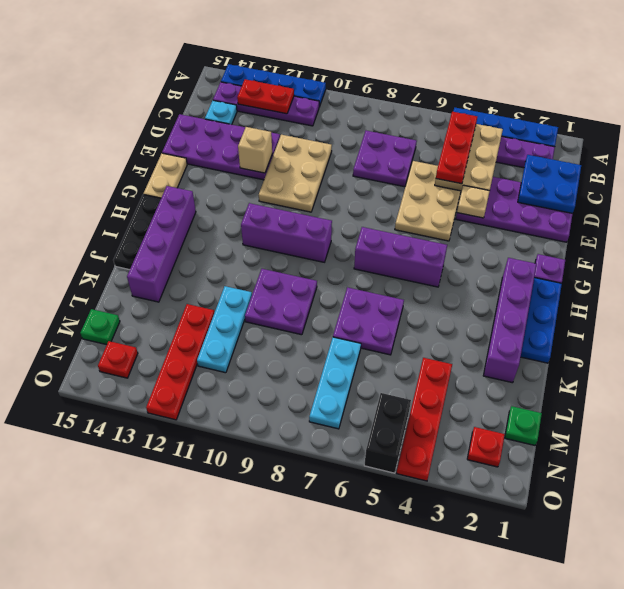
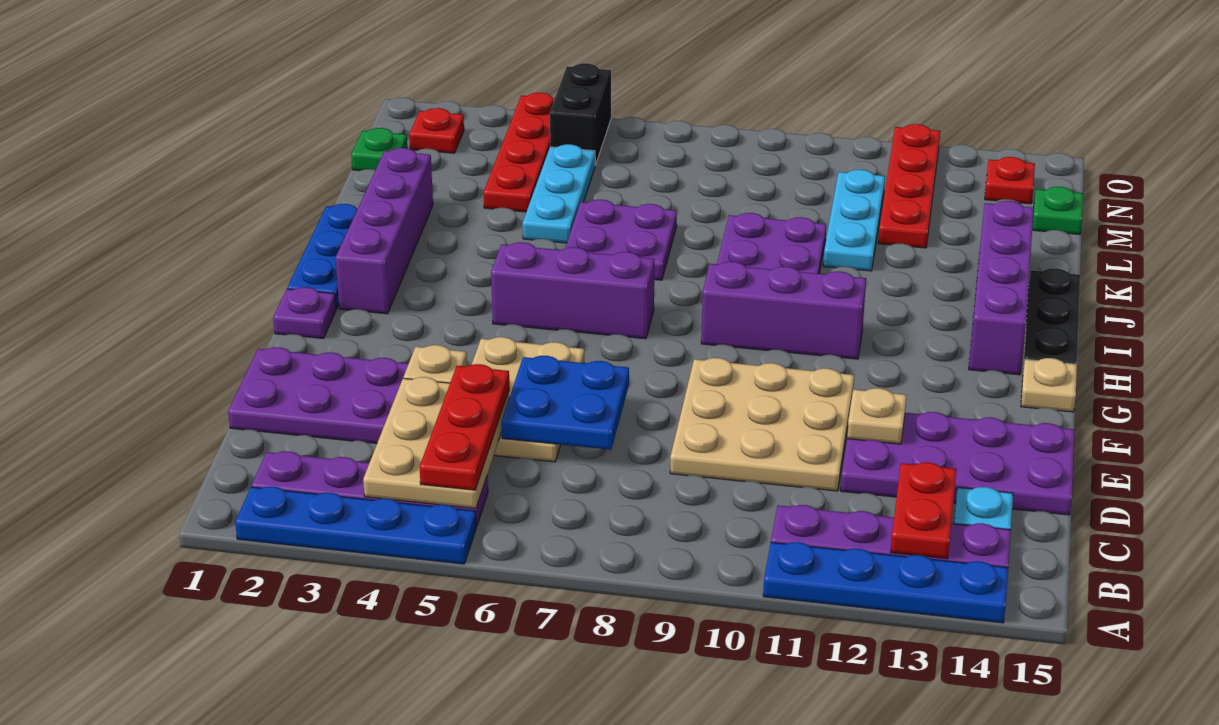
red plate B12:B13 level 2 -> red plate B13:C13 level 2
blue plate C1:D2 level 2 -> blue plate D6:E7 level 2
purple plate C7:D8 level 1 -> none
tan plate D10:F11 level 1 -> tan plate D9:F11 level 1
tan brick E12 level 2 -> tan plate E12 level 2
tan plate F15:G15 level 1 -> tan plate G15 level 1
cyan plate L7:N7 level 1 -> cyan plate K5:M5 level 1

